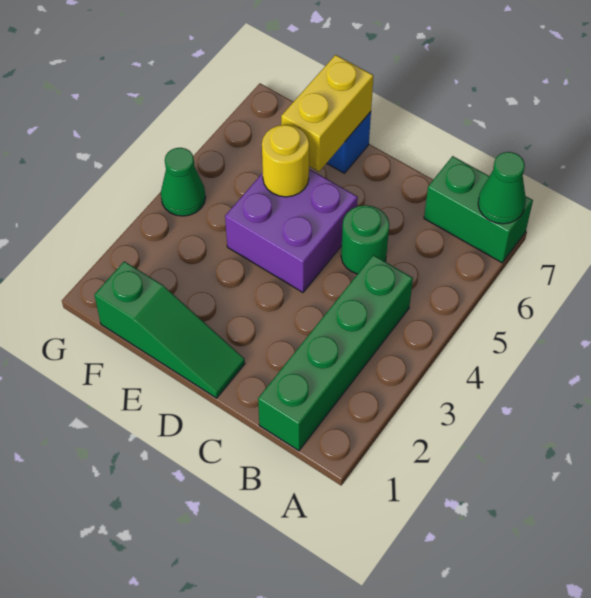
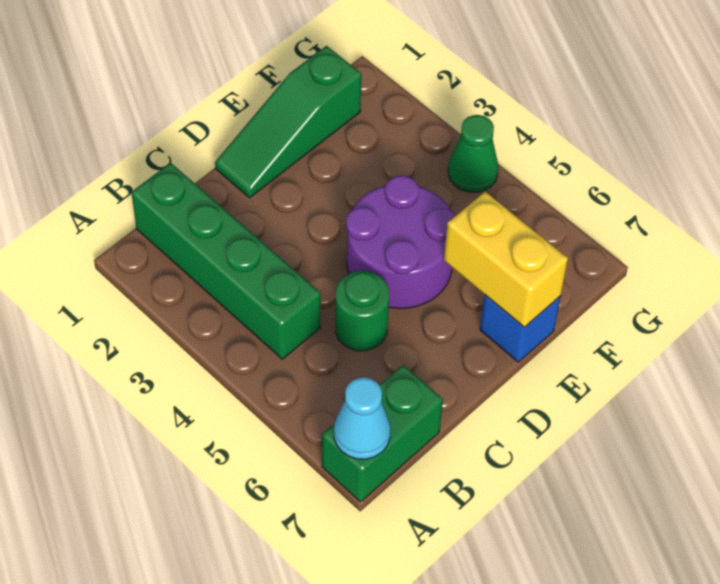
green cone A7 level 2 -> cyan cone A7 level 2
purple brick D4:E5 level 1 -> purple round brick D4:E5 level 1
yellow round brick E5 level 2 -> none

